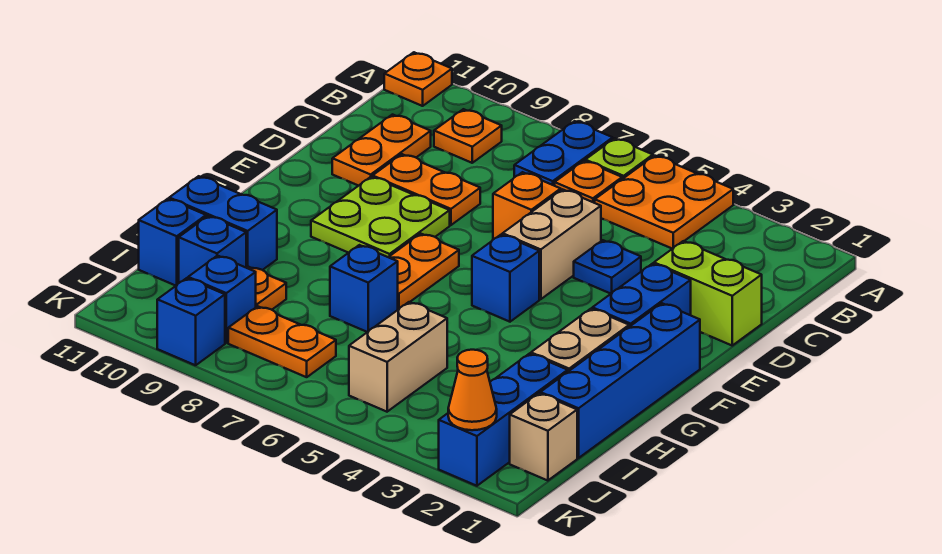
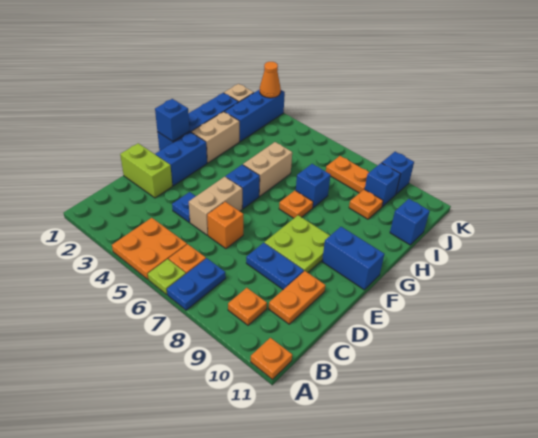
orange plate D8:D9 level 1 -> blue plate D8:D9 level 1
orange plate F7:G7 level 1 -> orange plate G7 level 1
blue brick H10:H11 level 1 -> blue brick F10:F11 level 1
tan brick I5:J5 level 1 -> tan brick G5:H5 level 1
blue brick I10 level 1 -> blue brick F1 level 2

